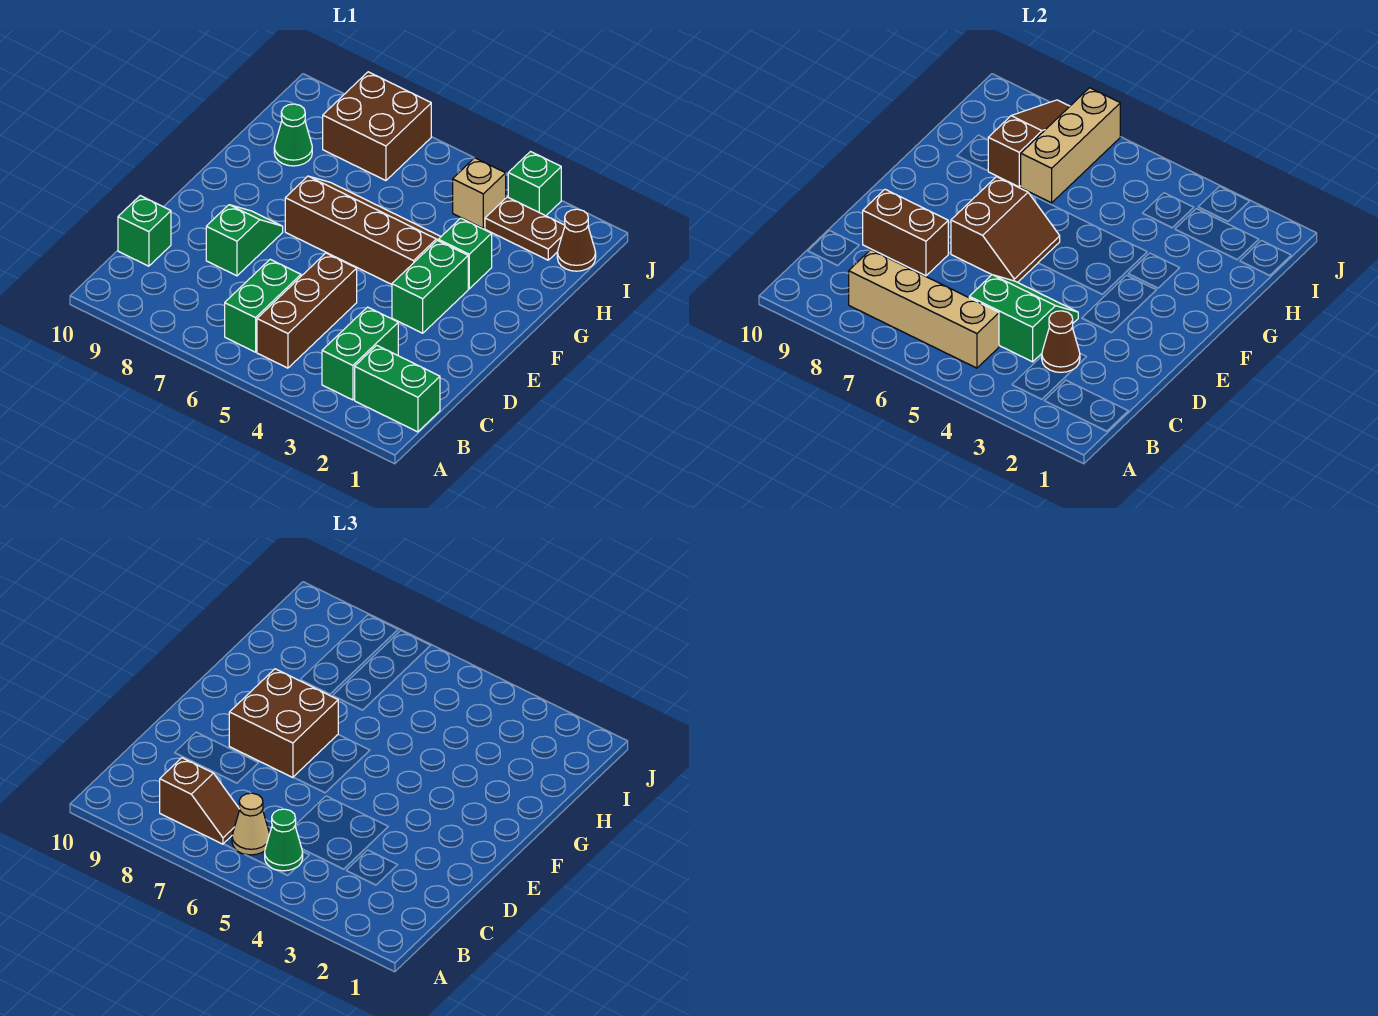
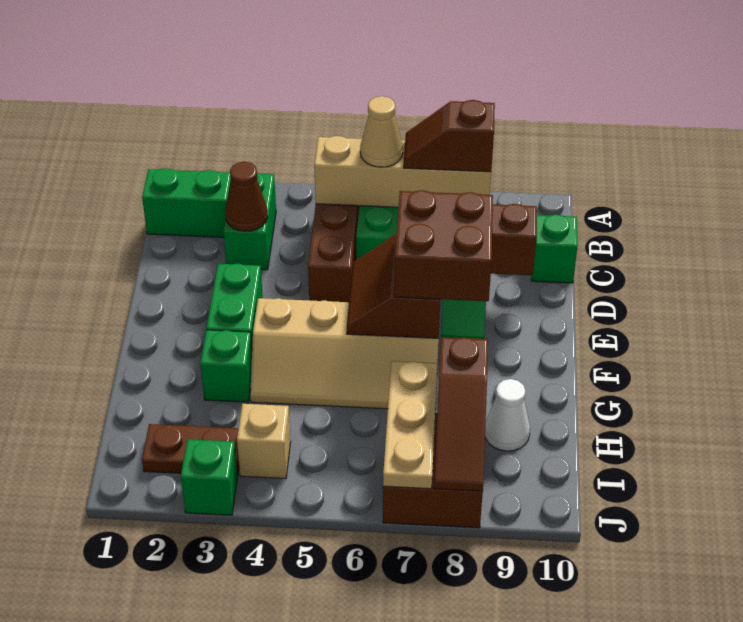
green cone B5 level 3 -> none
green slope C4:D5 level 2 top C -> none
brown slope F4:G7 level 1 top F -> tan slope F4:G7 level 1 top F
tan brick H7:J7 level 2 -> tan plate H7:J7 level 2
green cone H9 level 1 -> white cone H9 level 1
brown cone I1 level 1 -> none

